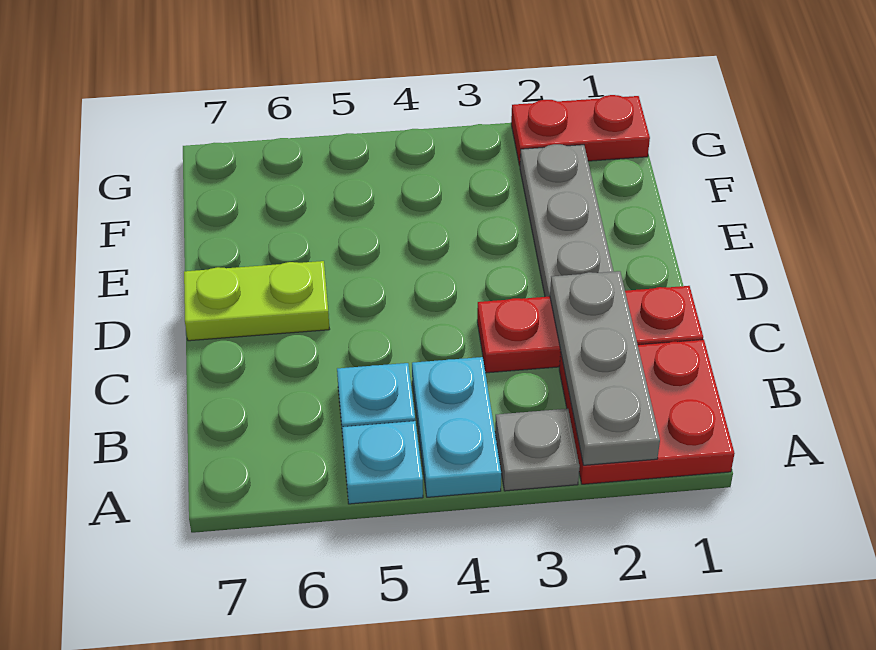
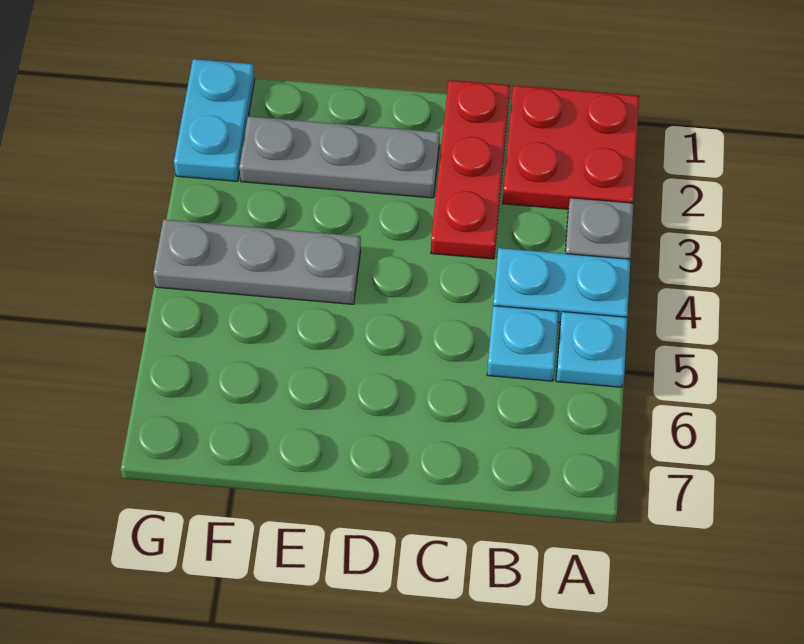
grey plate A2:C2 level 2 -> grey plate E4:G4 level 1
lime plate D6:D7 level 1 -> none
red plate G1:G2 level 1 -> cyan plate G1:G2 level 1

